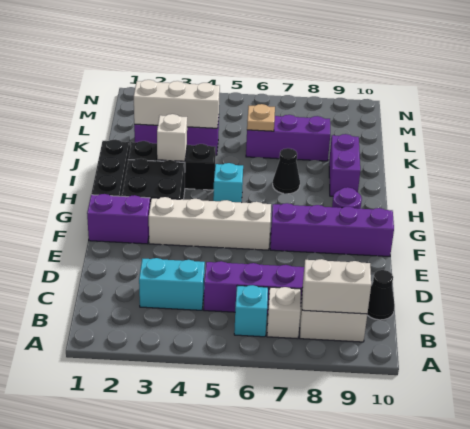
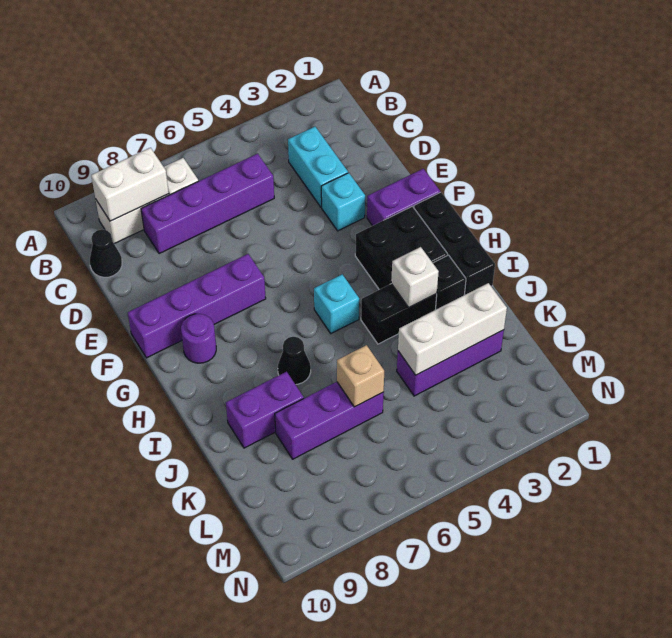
cyan brick B6 level 1 -> cyan brick E3 level 1
cyan brick C3:C4 level 1 -> cyan brick C3:D3 level 1
white brick F3:F6 level 1 -> none
purple brick I9:J9 level 1 -> purple brick J8:J9 level 1
tan plate K6 level 2 -> tan brick K6 level 2

